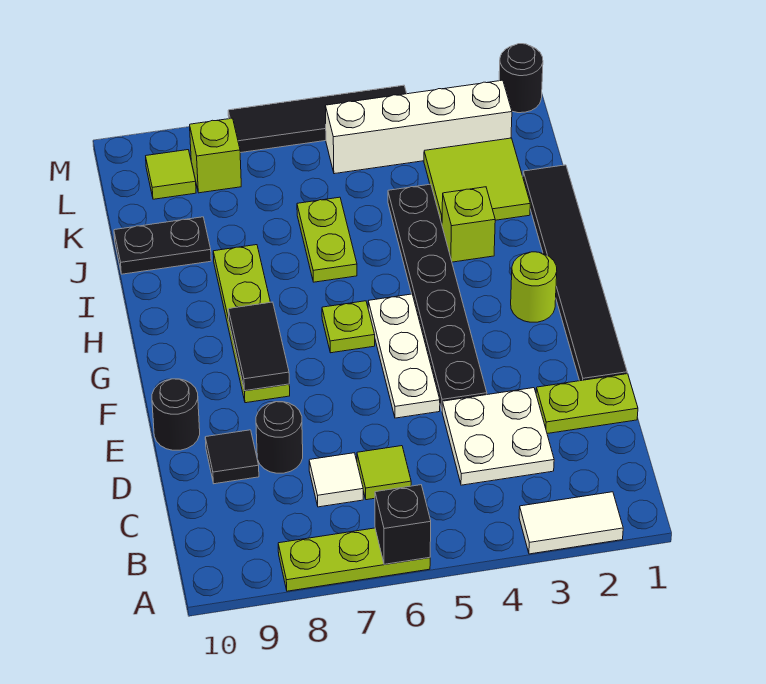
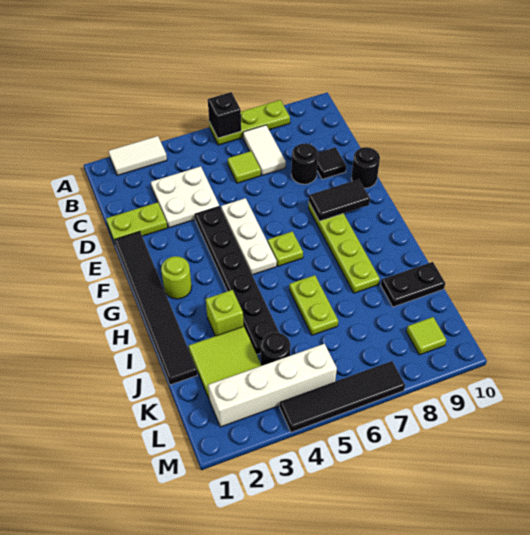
white tile C7 level 1 -> white tile B7:C7 level 1
black tile F8:G8 level 2 -> black tile F8:F9 level 2
lime brick L8 level 1 -> none
black round brick M1 level 1 -> black round brick K4 level 1

